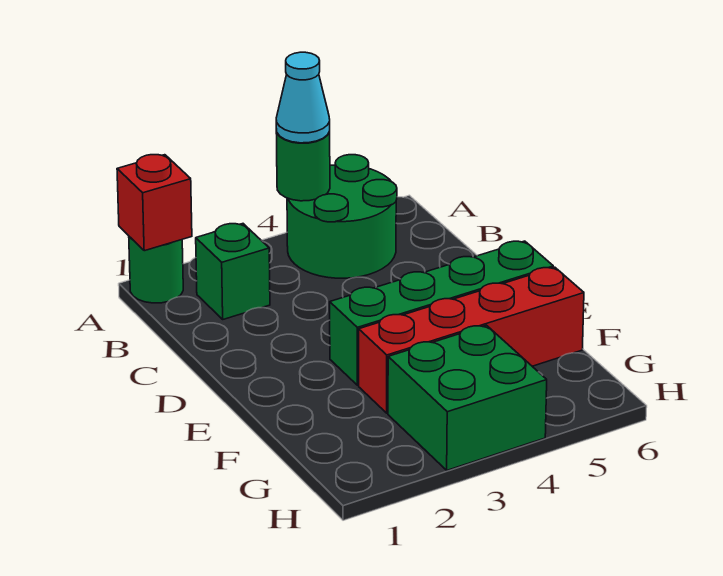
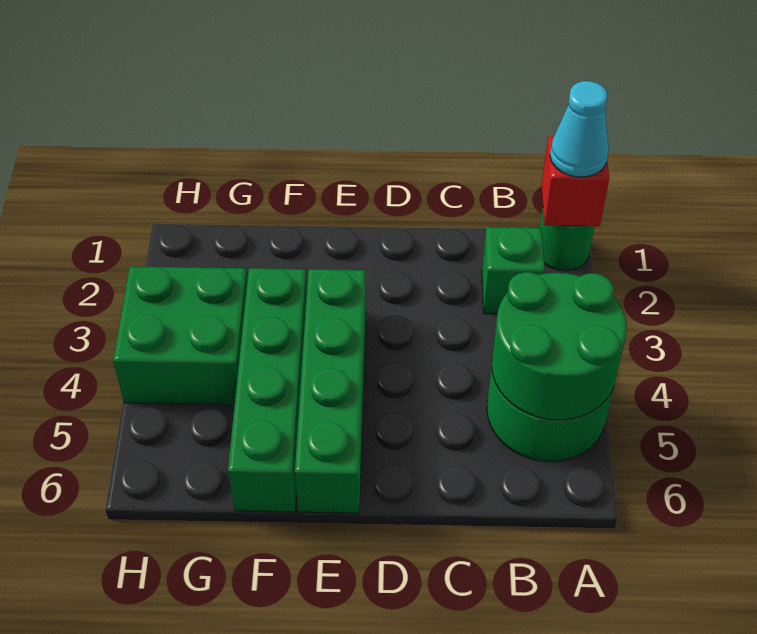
green round brick A4 level 2 -> green round brick A4:B5 level 2
cyan cone A4 level 3 -> cyan cone A1 level 3
red brick F3:F6 level 1 -> green brick F3:F6 level 1

